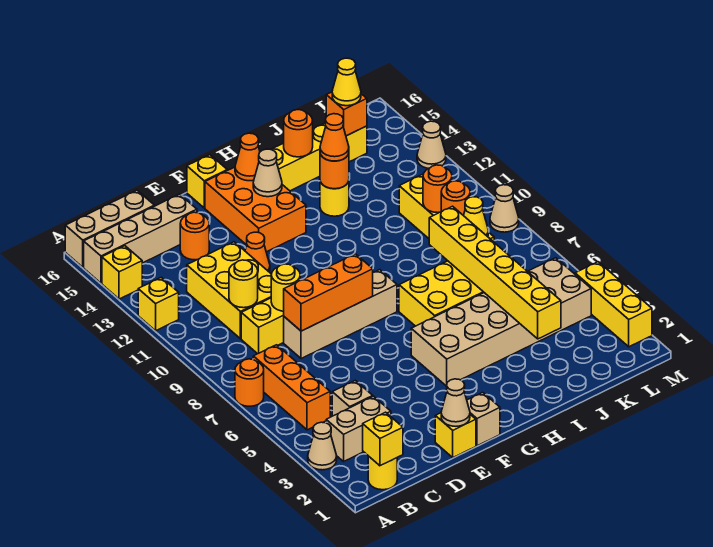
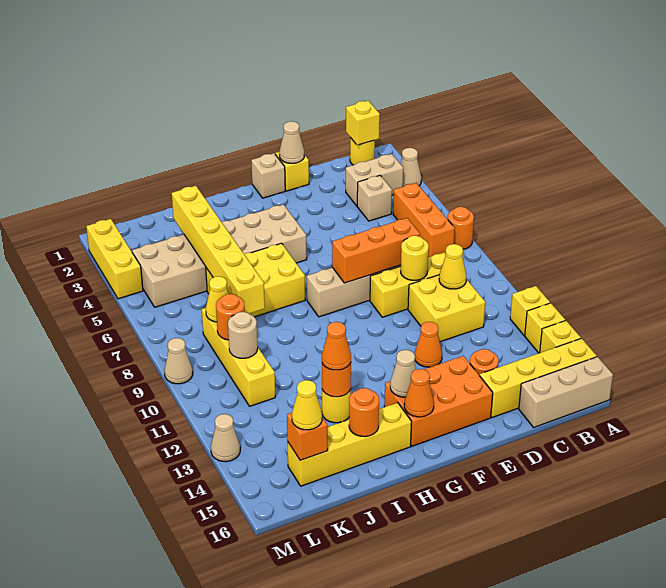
tan brick A15:D15 level 1 -> yellow brick A15:D15 level 1
yellow brick C10:D12 level 1 -> yellow brick C10:D11 level 1
yellow round brick C10 level 2 -> yellow cone C10 level 2
orange brick F13:G15 level 1 -> orange brick E14:G15 level 1
yellow brick F16 level 1 -> yellow brick A13 level 1
orange round brick K10 level 2 -> tan round brick K10 level 2

